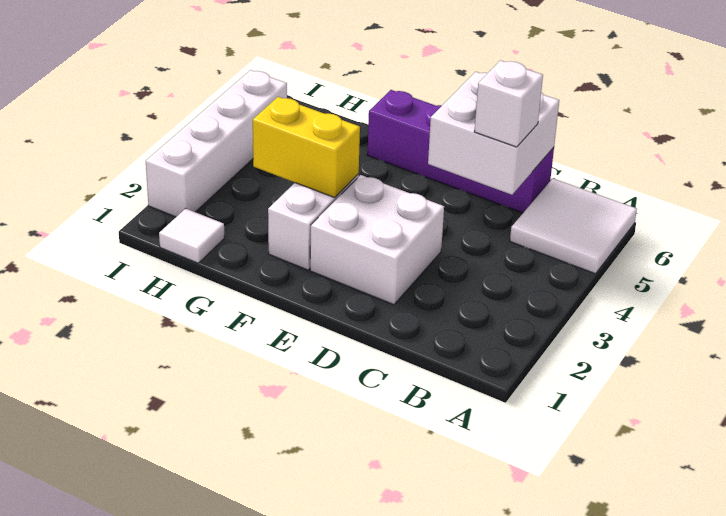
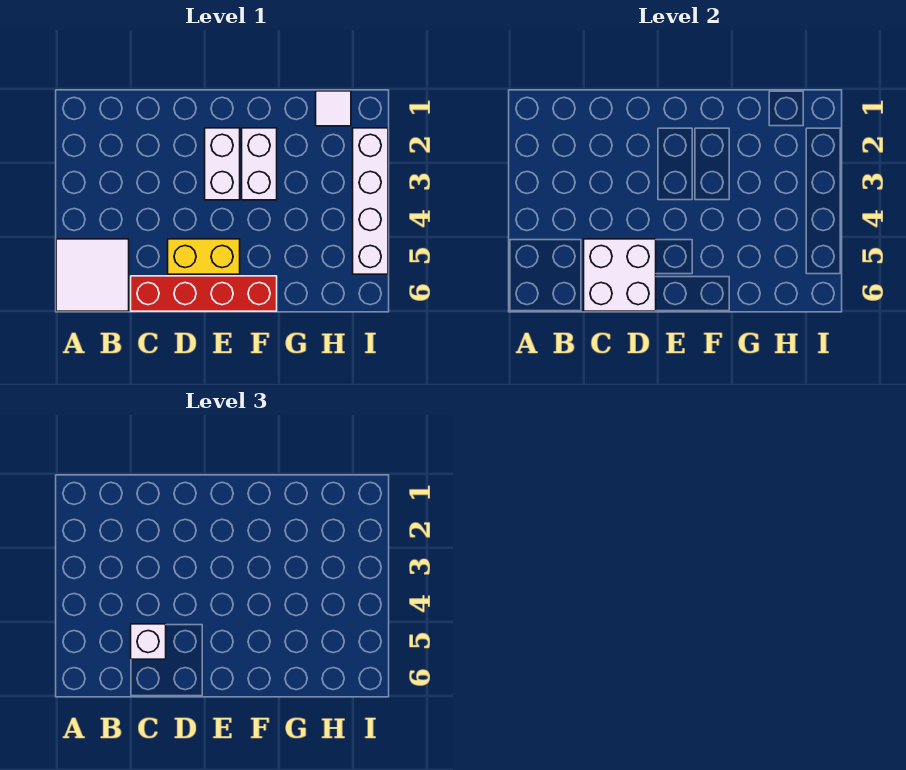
purple brick C6:F6 level 1 -> red brick C6:F6 level 1
white brick D2:E3 level 1 -> white brick E2:E3 level 1
yellow brick F3:G3 level 2 -> yellow brick D5:E5 level 1

